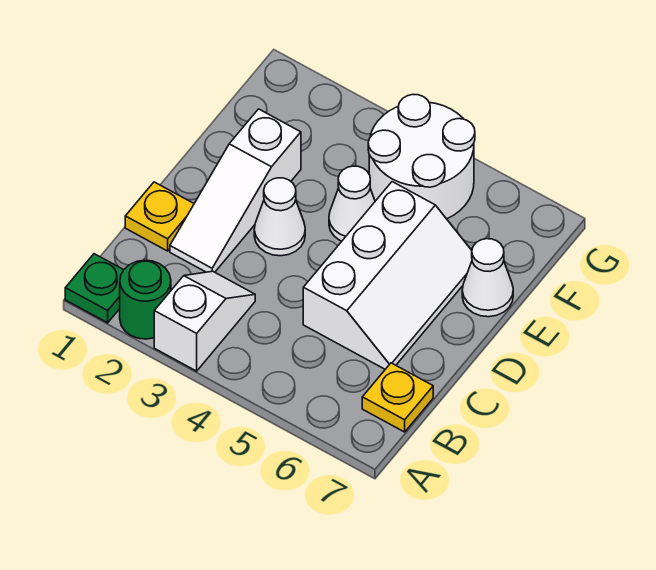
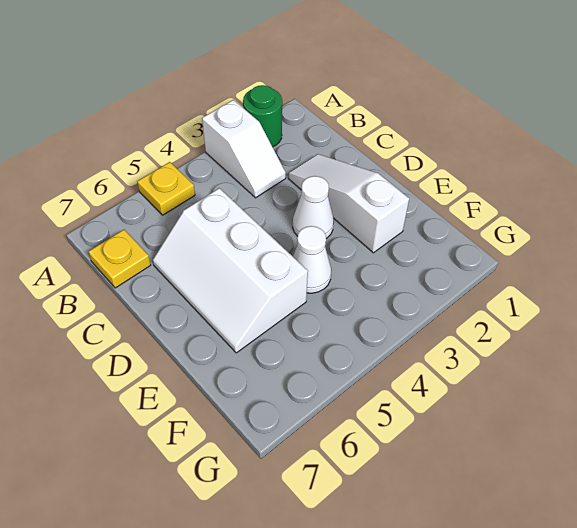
green plate A1 level 1 -> none
yellow plate C1 level 1 -> yellow plate A5 level 1
white cone E7 level 1 -> none
white round brick F4:G5 level 1 -> none

